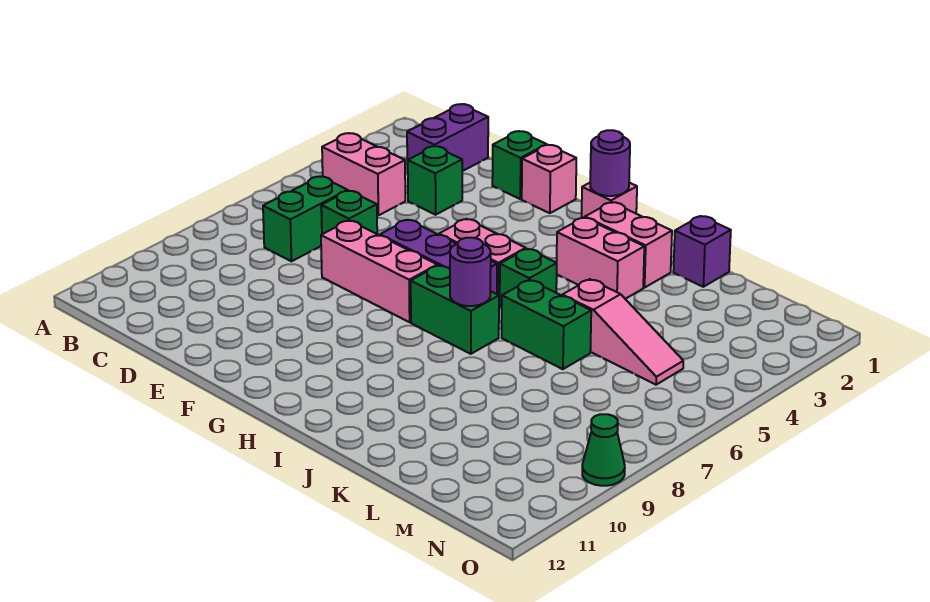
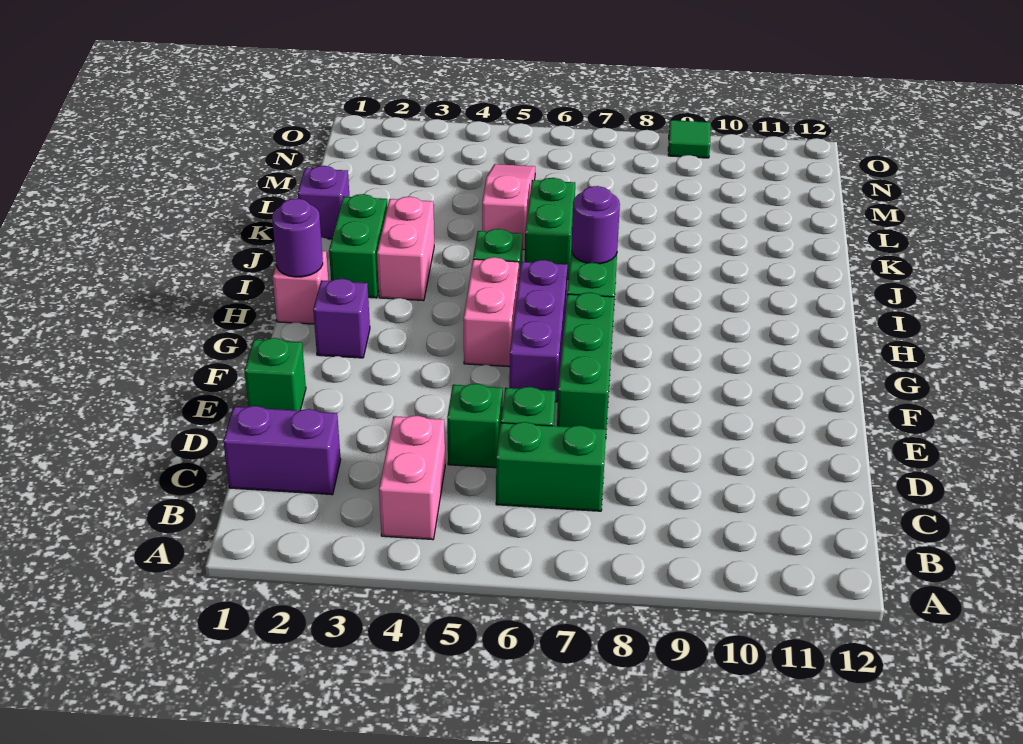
green brick D3 level 1 -> green brick D5 level 1
pink brick E7:G7 level 1 -> green brick E7:G7 level 1
pink brick F1 level 1 -> none
none -> purple brick G2 level 1
pink brick I2:J2 level 1 -> green brick I2:J2 level 1
green cone O9 level 1 -> green tile O9 level 1

